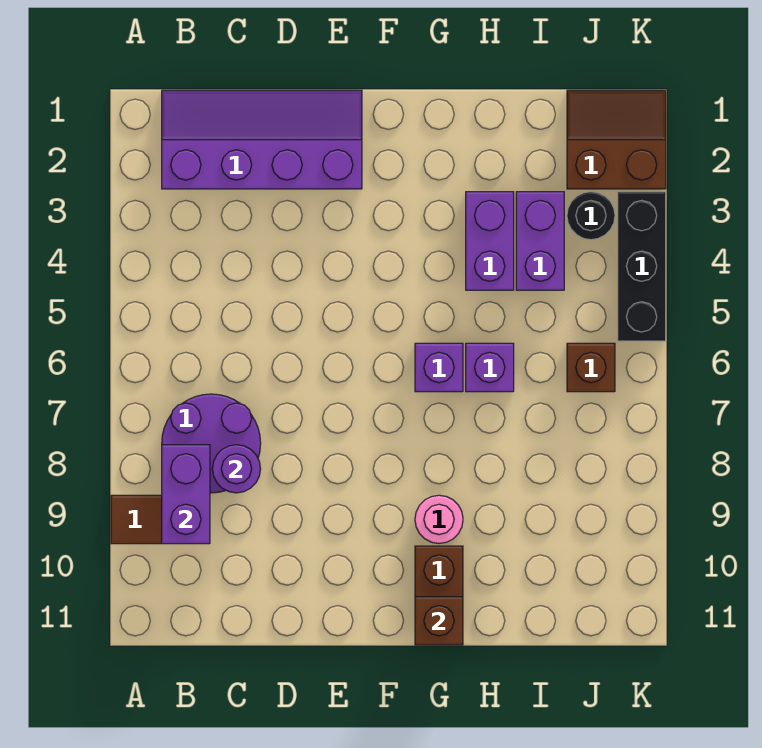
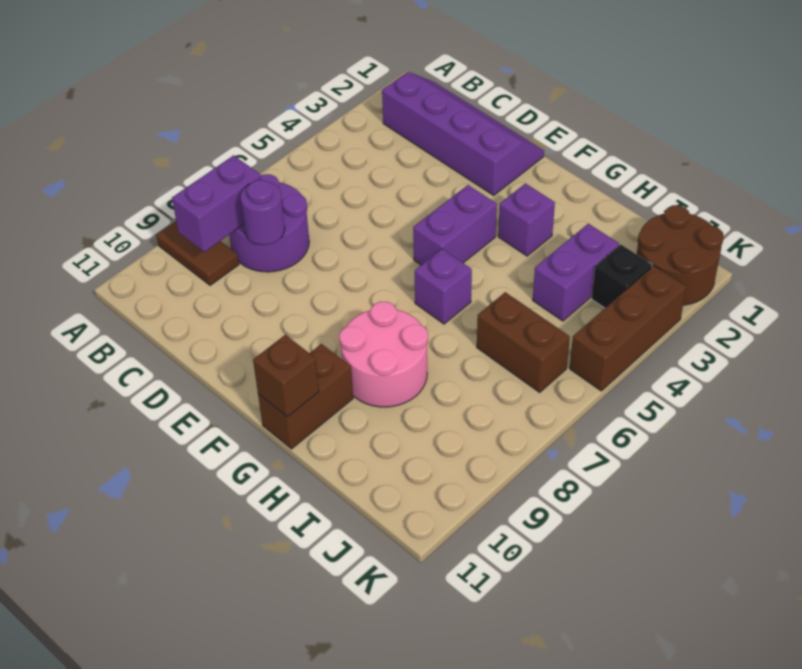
pink round brick G9 level 1 -> pink round brick G8:H9 level 1
purple brick H3:H4 level 1 -> purple brick F4:F5 level 1
purple brick H6 level 1 -> purple brick G3 level 1
brown slope J1:K2 level 1 top 2 -> brown round brick J1:K2 level 1
black round brick J3 level 1 -> black brick J3 level 1
brown brick J6 level 1 -> brown brick I6:J6 level 1
black brick K3:K5 level 1 -> brown brick K3:K5 level 1

